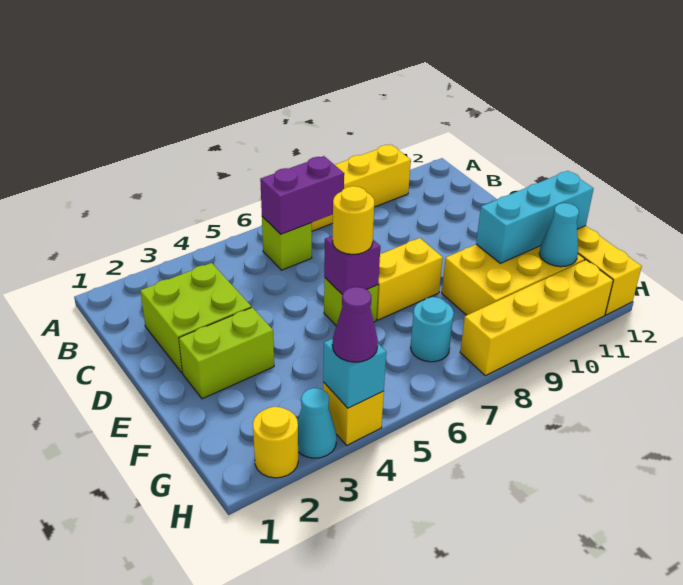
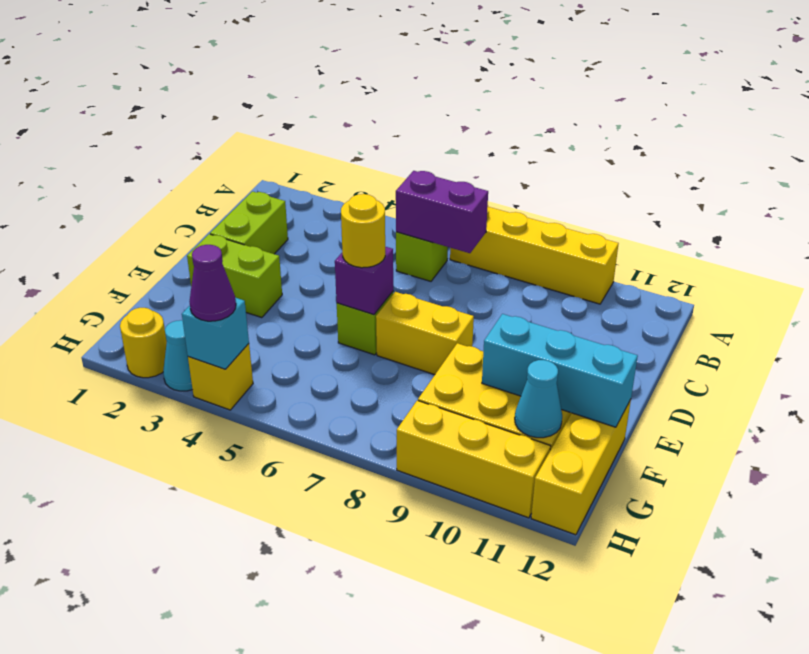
lime brick C2:D3 level 1 -> lime brick C2:D2 level 1
cyan round brick G7 level 1 -> none
yellow brick H8:H11 level 1 -> yellow brick H9:H11 level 1

